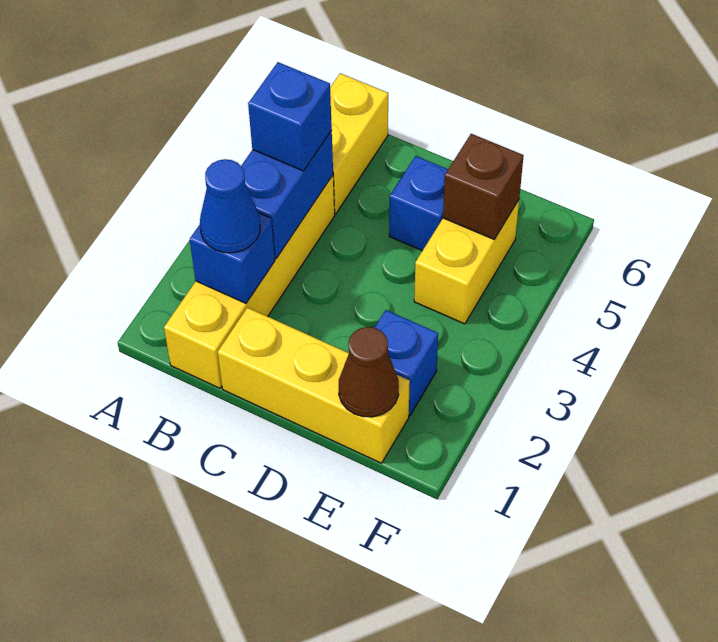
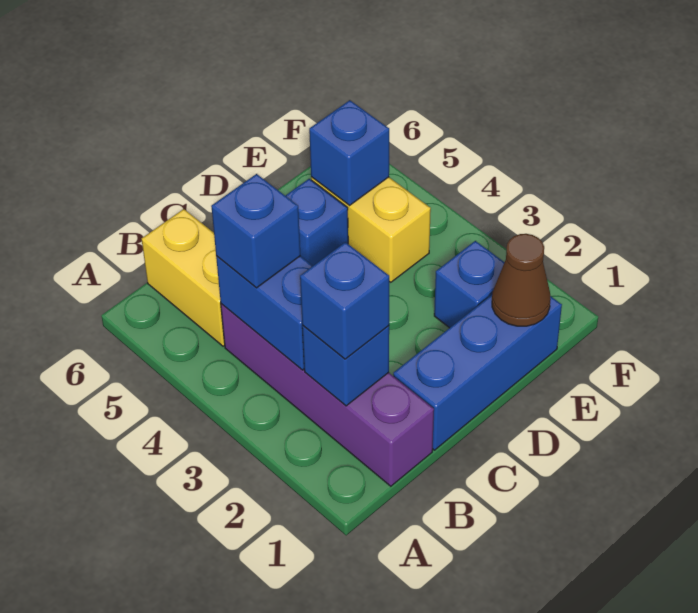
yellow brick B1:B4 level 1 -> purple brick B1:B4 level 1
blue cone B2 level 3 -> blue brick B2 level 3
yellow brick C1:E1 level 1 -> blue brick C1:E1 level 1
brown brick E5 level 2 -> blue brick E5 level 2

